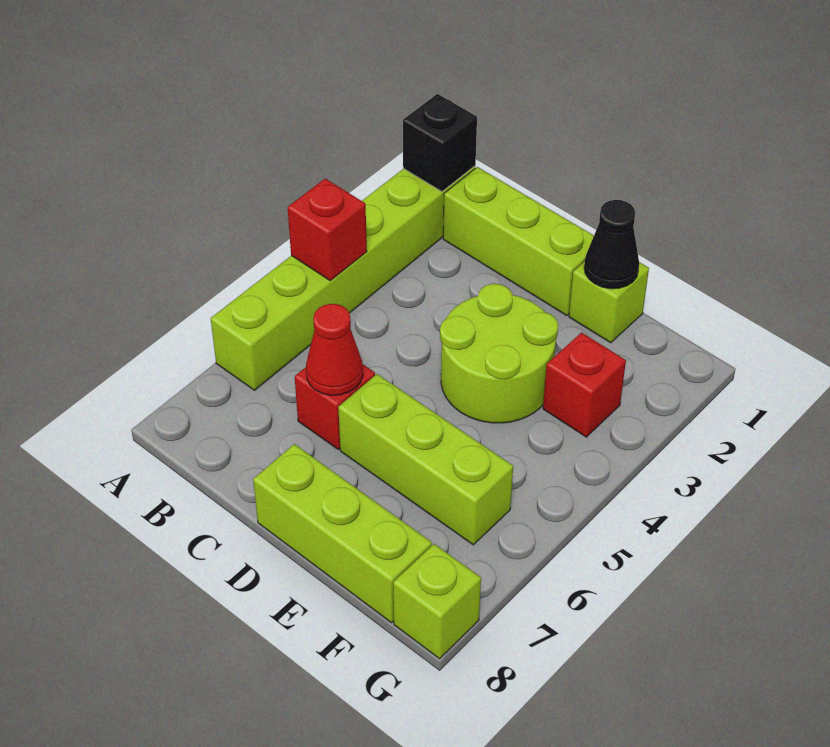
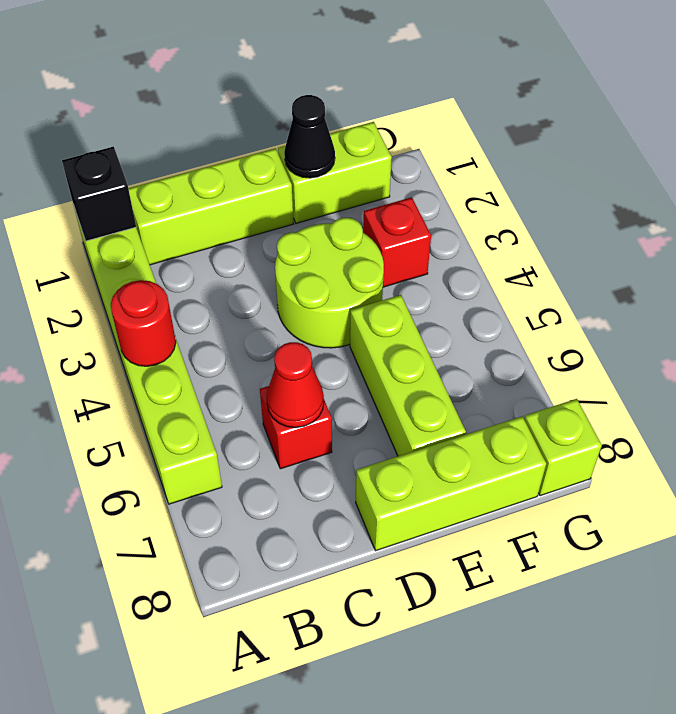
red brick A4 level 2 -> red round brick A4 level 2
lime brick D6:F6 level 1 -> lime brick E5:E7 level 1
lime brick E1 level 1 -> lime brick E1:F1 level 1

